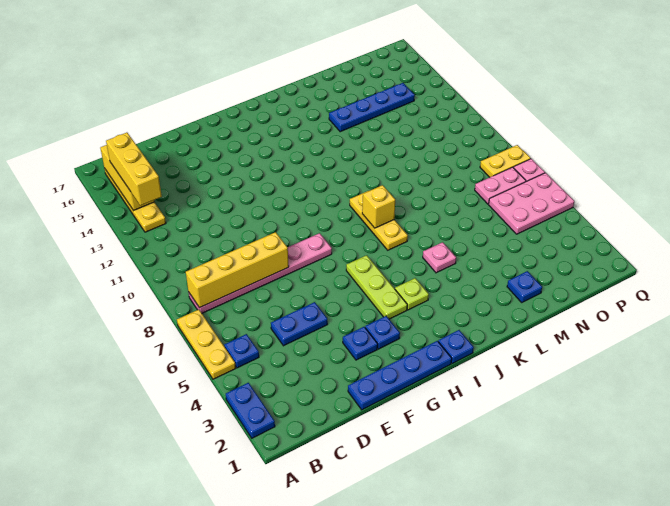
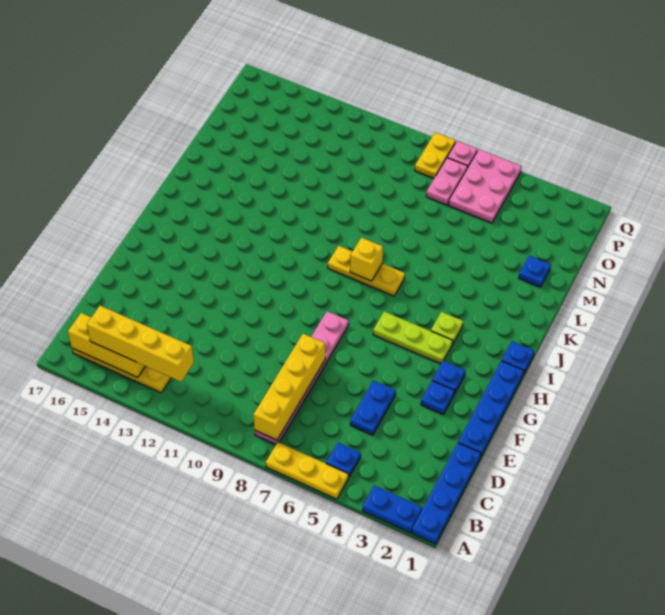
yellow brick B13:B15 level 3 -> yellow brick B12:B15 level 3
pink plate K5 level 1 -> none
blue plate L14:O14 level 1 -> blue plate A1:D1 level 1

